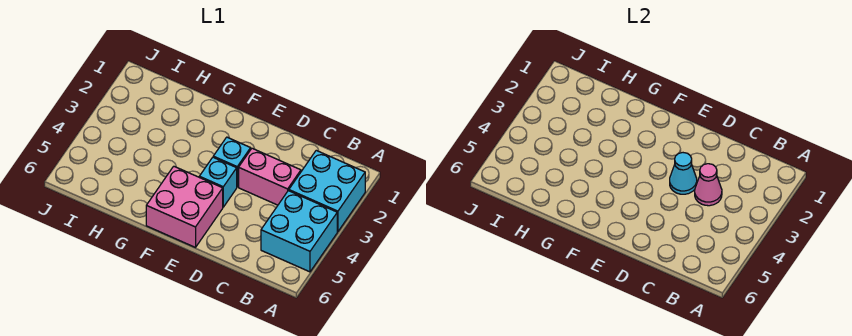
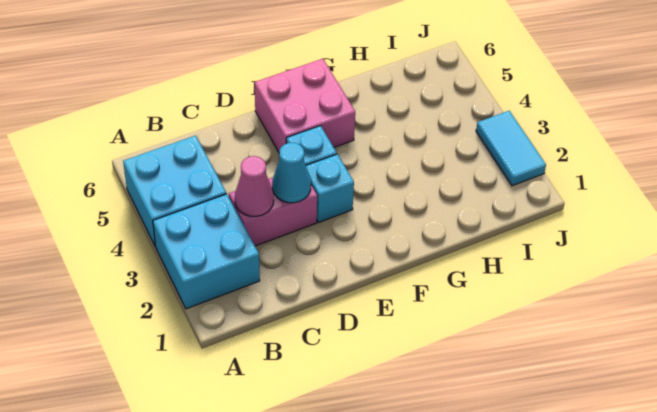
none -> cyan tile J2:J3 level 1

